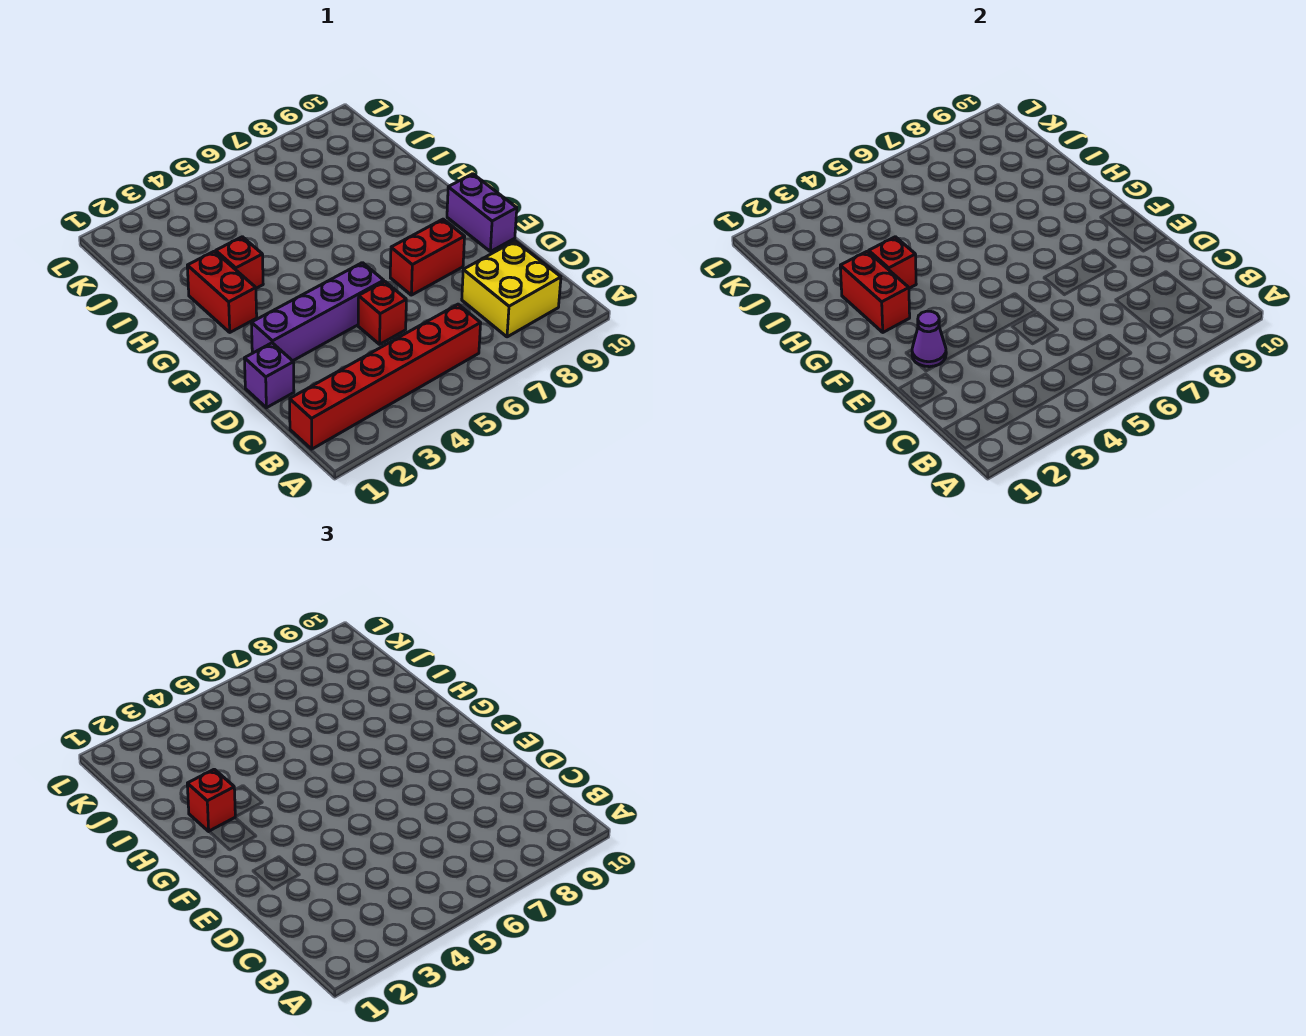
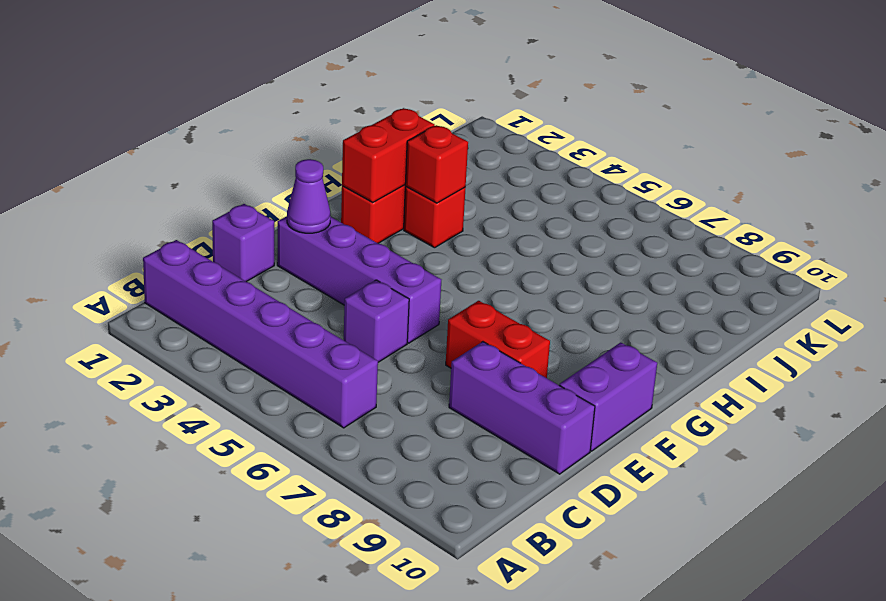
red brick B1:B6 level 1 -> purple brick B1:B6 level 1
yellow brick B8:C9 level 1 -> none
red brick D5 level 1 -> purple brick D5 level 1
none -> purple brick D8:D10 level 1
red brick H2 level 3 -> none

